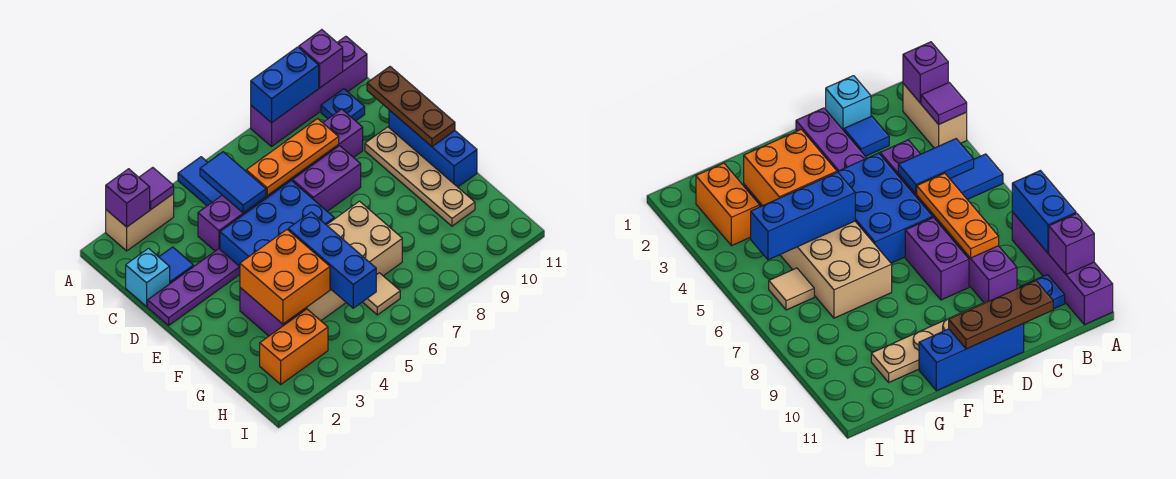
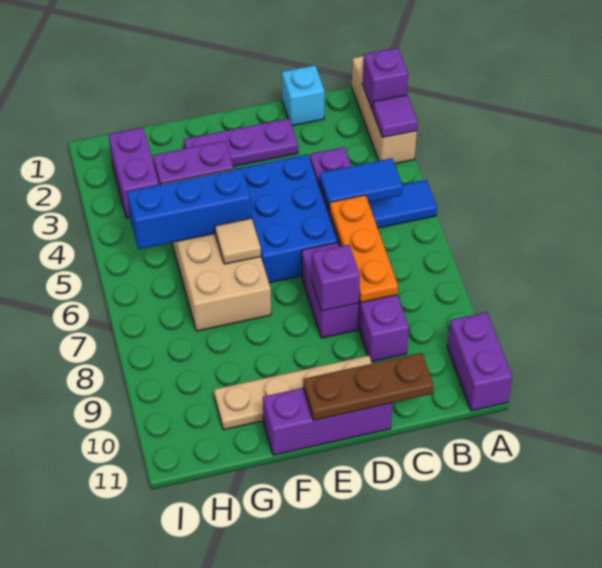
tan brick A2:A3 level 1 -> tan brick A1:A3 level 1
purple brick A8:A11 level 1 -> purple brick A10:A11 level 1
blue brick A8:A9 level 2 -> none
purple brick A10 level 2 -> purple brick D8 level 2
blue plate B10 level 1 -> none
blue tile C2 level 1 -> none
purple plate D1:D3 level 1 -> purple plate D2:F2 level 1
blue brick D11:F11 level 1 -> purple brick D11:F11 level 1
orange brick F3:G4 level 2 -> none
orange brick H2:H3 level 1 -> purple brick H2:H3 level 1
tan tile H6 level 1 -> tan tile F6 level 2

